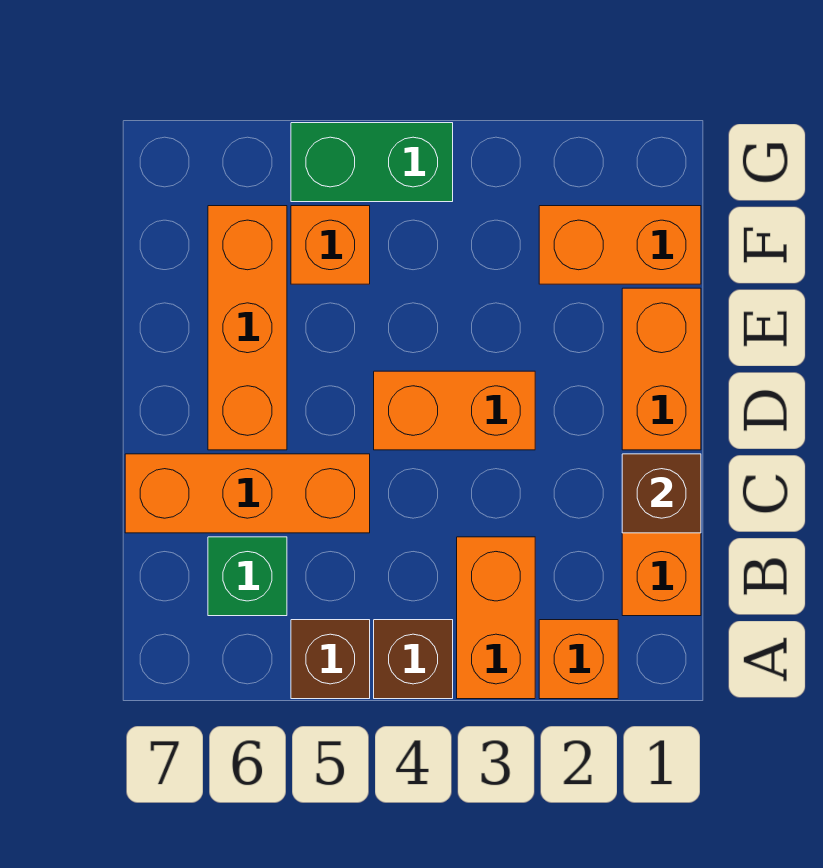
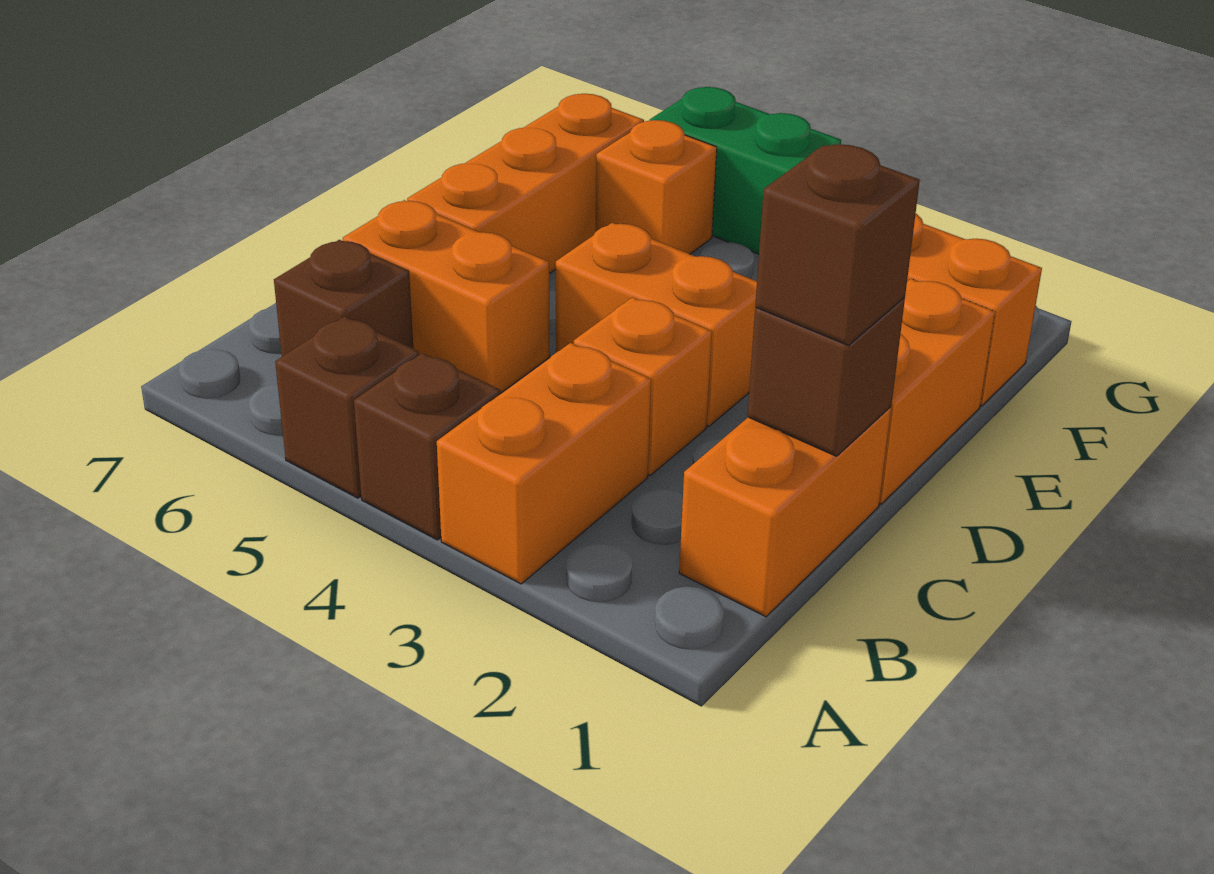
orange brick A2 level 1 -> orange brick C3 level 1
green brick B6 level 1 -> brown brick B6 level 1
none -> brown brick C1 level 3
orange brick C5:C7 level 1 -> orange brick C5:C6 level 1

